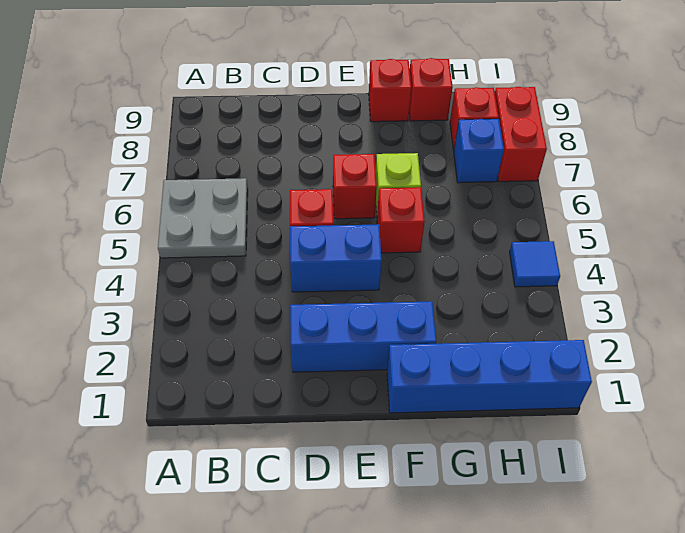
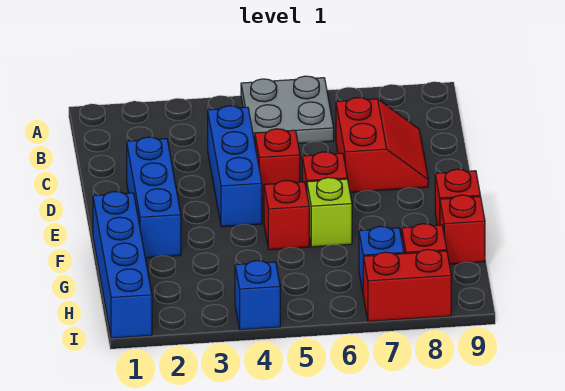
none -> red slope C7:D8 level 1 top 7
blue brick D4:E4 level 1 -> blue brick C4:E4 level 1
blue tile I4 level 1 -> blue brick I4 level 1

